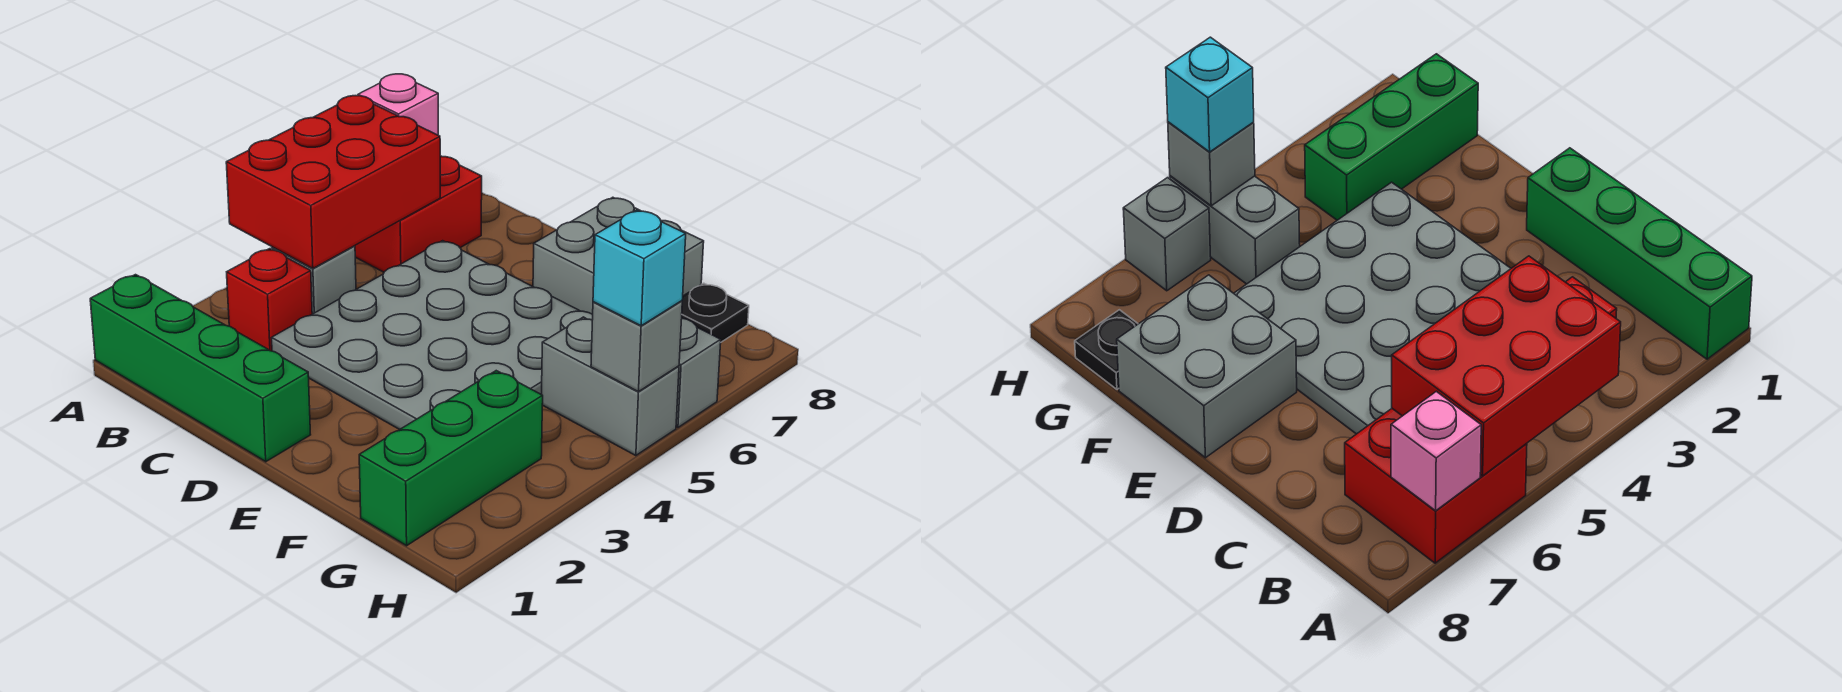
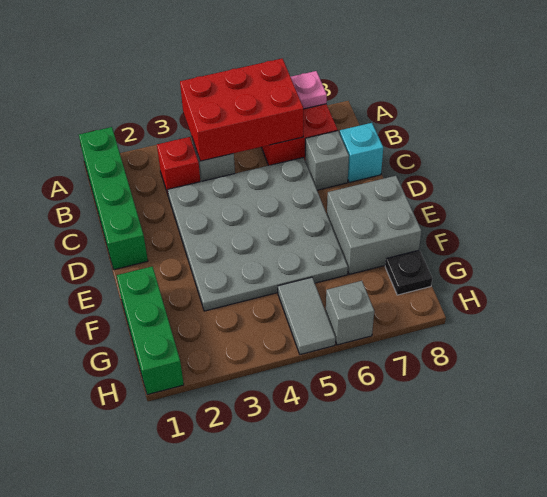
pink brick A7 level 2 -> pink plate A7 level 2
green brick G1:G3 level 1 -> green brick F1:H1 level 1
grey brick G5:H5 level 1 -> grey tile G5:H5 level 1
grey brick H5 level 2 -> grey brick C7 level 1
cyan brick H5 level 3 -> cyan brick C8 level 1

